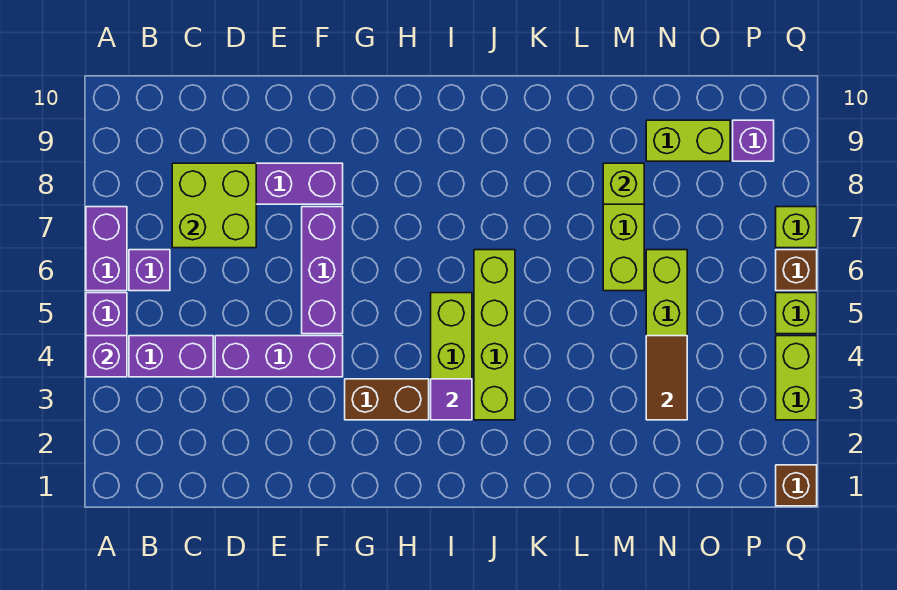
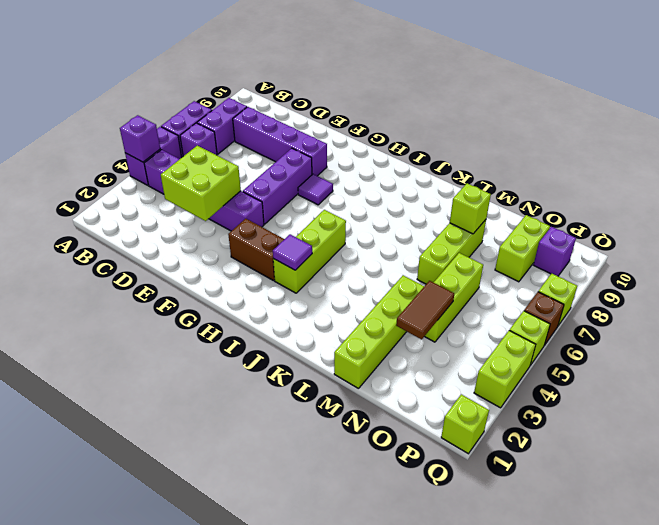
none -> purple brick B7:B8 level 1
lime brick C7:D8 level 2 -> lime brick D3:E4 level 2
none -> purple tile G7 level 1
lime brick J3:J6 level 1 -> lime brick M1:M4 level 1
lime brick N9:O9 level 1 -> lime brick O8:O9 level 1
brown brick Q1 level 1 -> lime brick Q1 level 1

